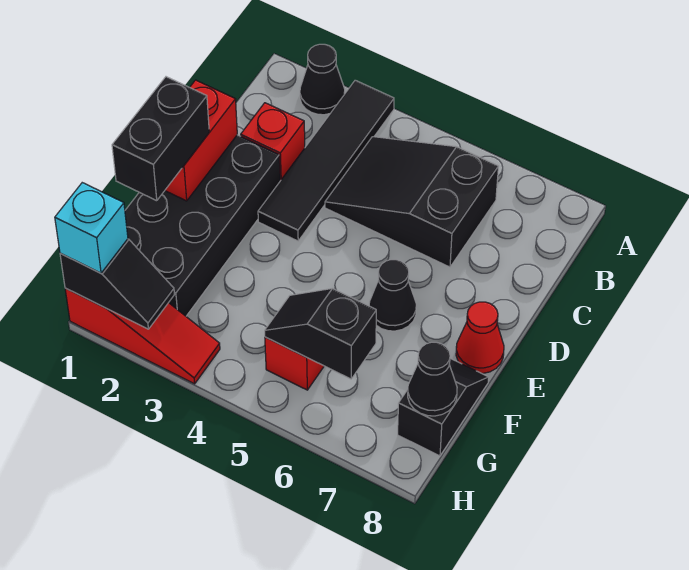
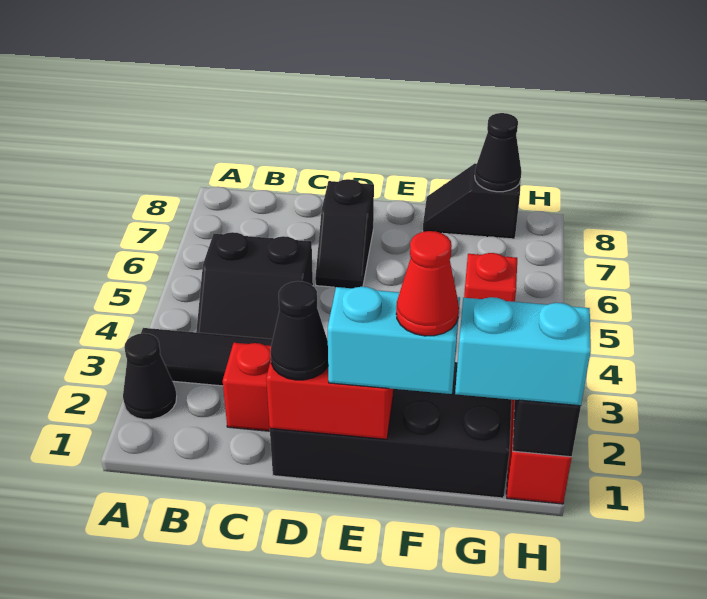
black slope B4:C6 level 1 top 6 -> black slope B4:C5 level 1 top 5
black brick E1:F1 level 3 -> cyan brick E1:F1 level 3
black cone E6 level 1 -> black cone D1 level 3
red cone E8 level 1 -> red cone F1 level 4
black slope G5:G6 level 2 top 6 -> black slope D6:D7 level 1 top 7
cyan brick H1 level 3 -> cyan brick G1:H1 level 3

